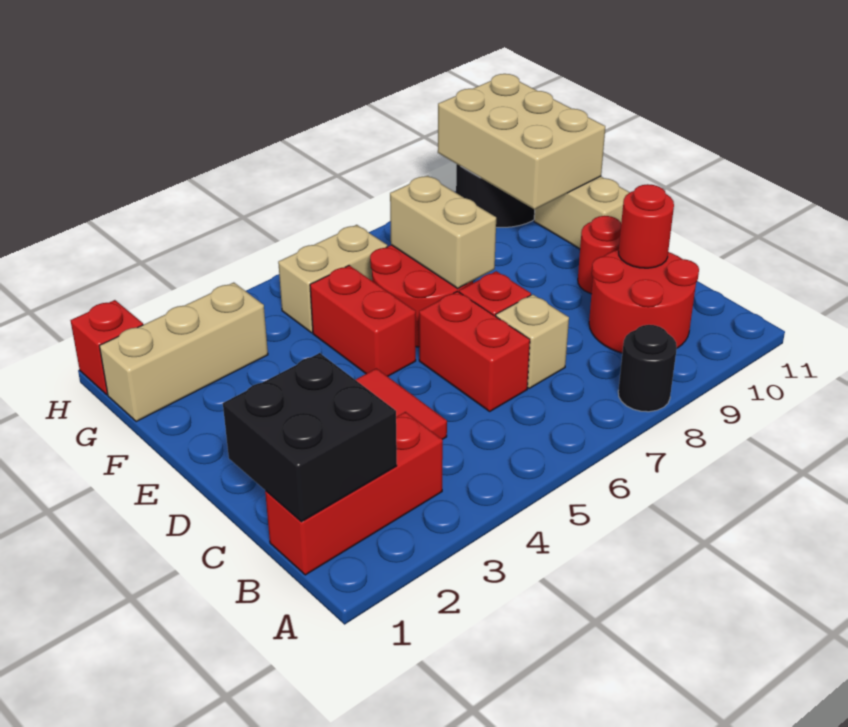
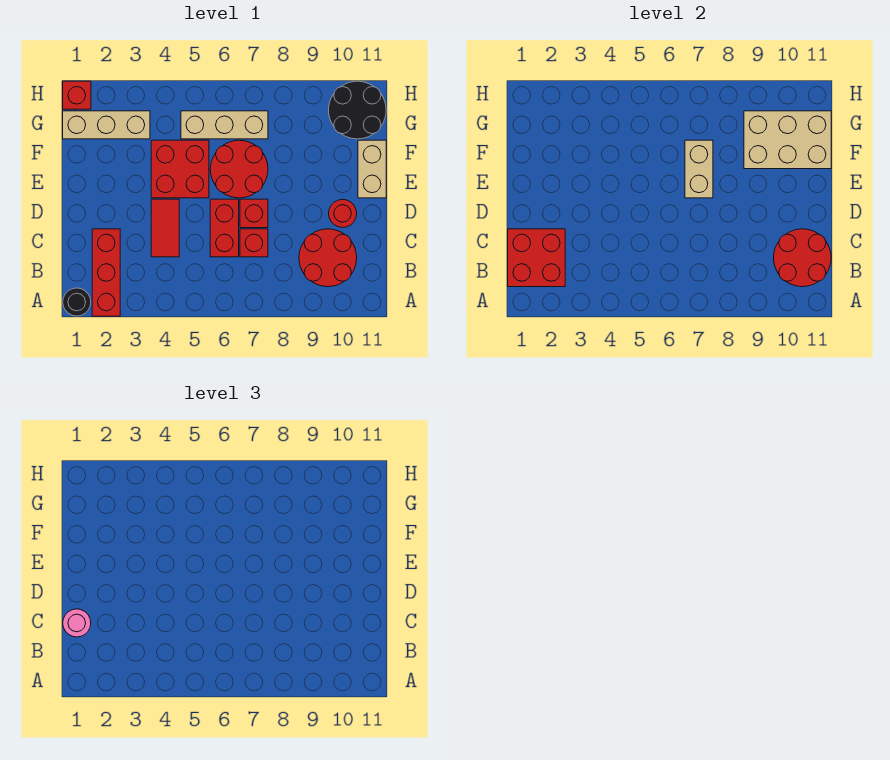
black round brick A8 level 1 -> black round brick A1 level 1
red brick B1:B3 level 1 -> red brick A2:C2 level 1
black brick B1:C2 level 2 -> red brick B1:C2 level 2
none -> pink round brick C1 level 3
tan brick C7 level 1 -> red brick C7 level 1
red round brick C10 level 2 -> red round brick B10:C11 level 2
red brick E5:F5 level 1 -> red brick E4:F5 level 1
tan brick F10:H11 level 2 -> tan brick F9:G11 level 2
tan brick G5:G6 level 1 -> tan brick G5:G7 level 1

